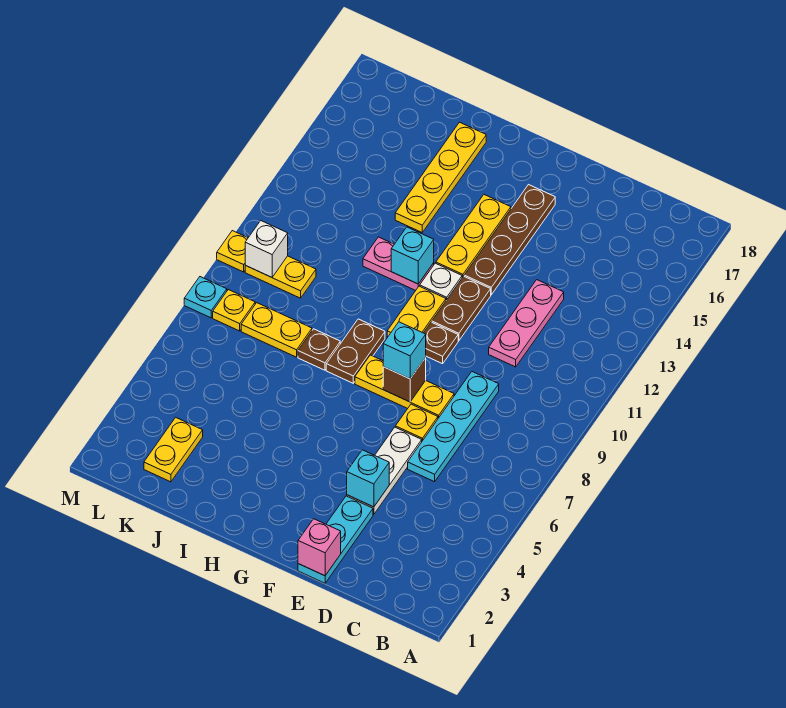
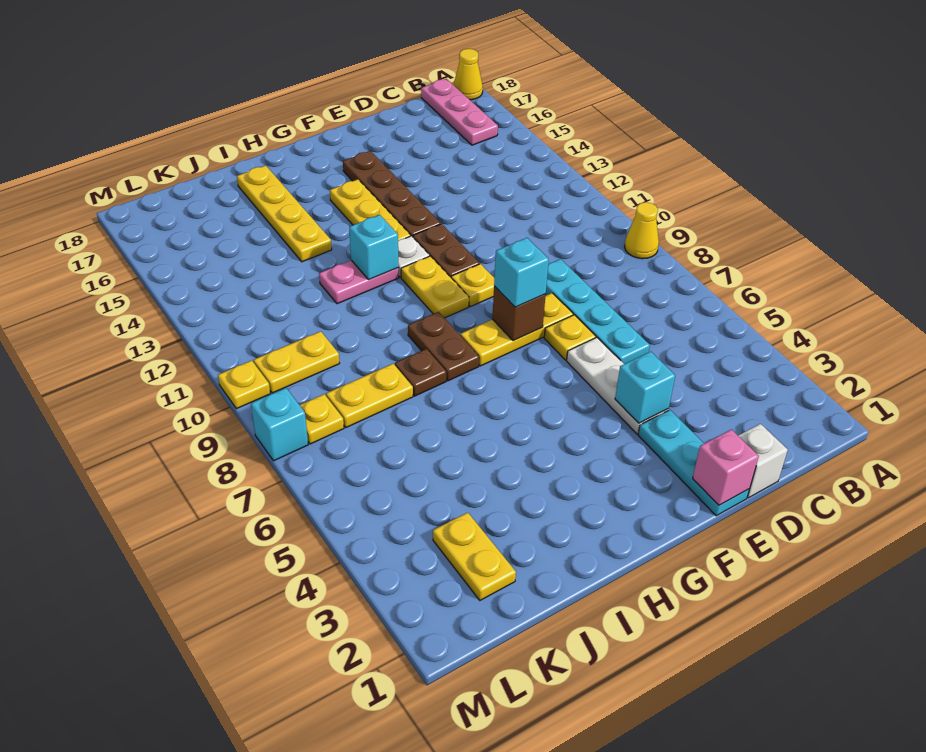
none -> yellow cone A9 level 1
none -> yellow cone A18 level 1
pink plate D11:D13 level 1 -> pink plate B16:B18 level 1
brown plate F10 level 1 -> yellow plate F10 level 1
white brick L10 level 2 -> white brick D1 level 1
cyan plate M8 level 1 -> cyan brick M8 level 1

